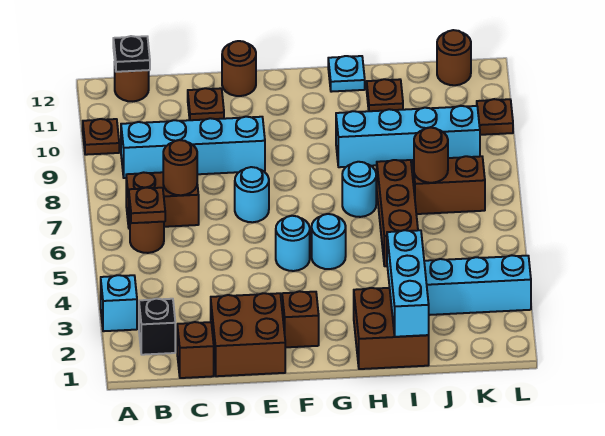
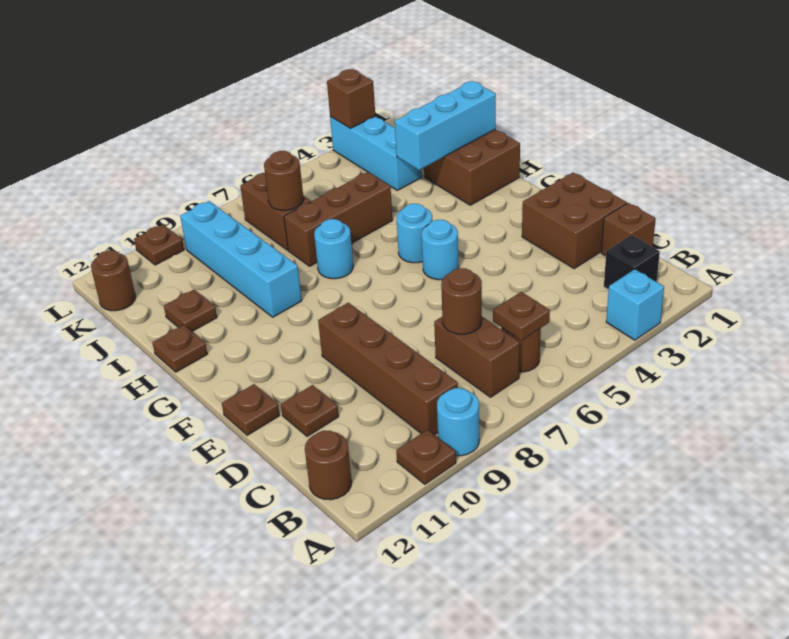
cyan brick B9:E9 level 1 -> brown brick B9:E9 level 1
black plate B12 level 2 -> none
cyan round brick E7 level 1 -> cyan round brick A9 level 1
brown round brick E12 level 1 -> brown plate E12 level 1
brown brick F2 level 1 -> brown brick L3 level 2
cyan plate H12 level 1 -> brown plate H12 level 1

